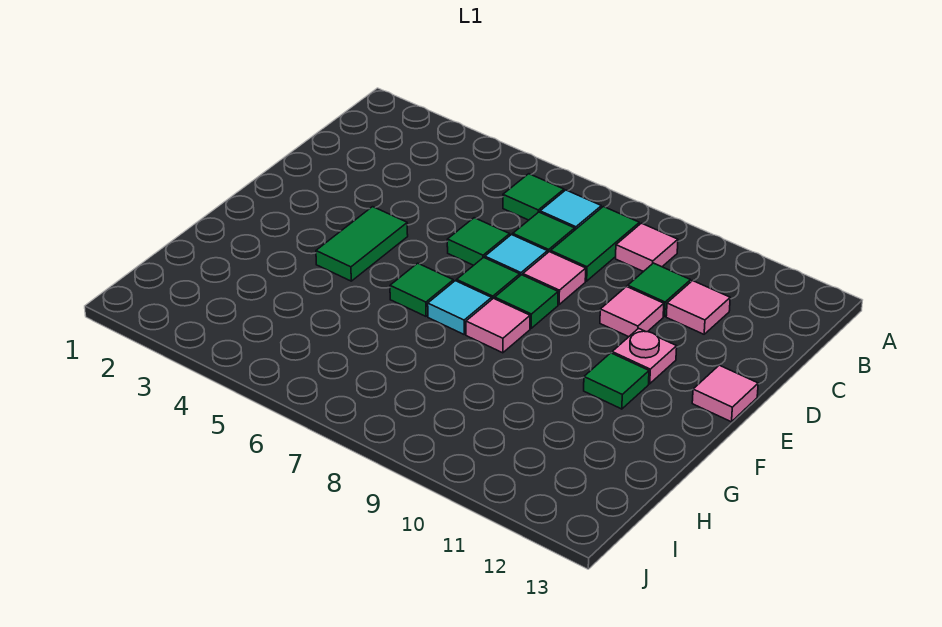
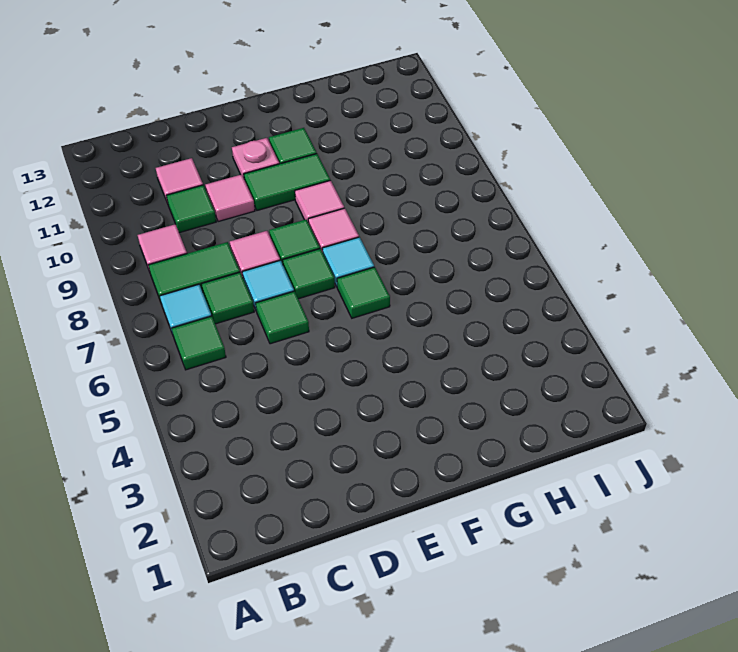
green tile E4:F4 level 1 -> green tile E10:F10 level 1
pink tile E13 level 1 -> pink tile F9 level 1

